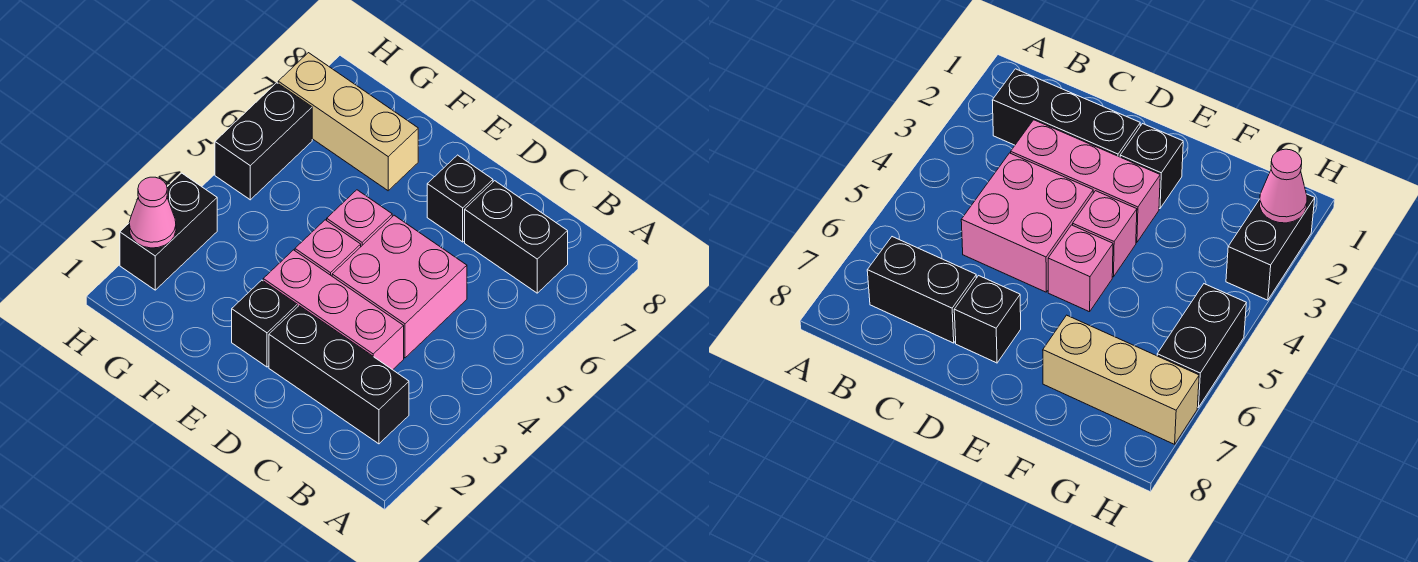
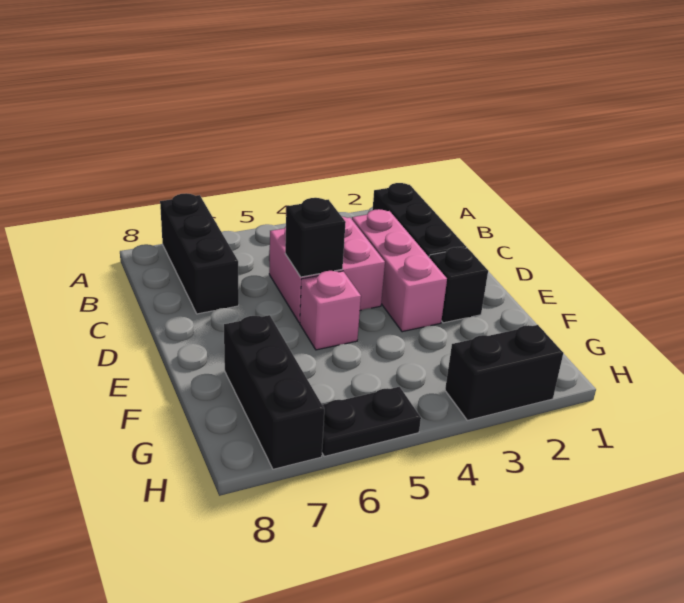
black brick B7:C7 level 1 -> black brick A7:C7 level 1
black brick D7 level 1 -> black brick D5 level 2
pink brick E4 level 1 -> none
tan brick F7:H7 level 1 -> black brick F7:H7 level 1
pink cone H2 level 2 -> none
black brick H5:H6 level 1 -> black plate H5:H6 level 1

